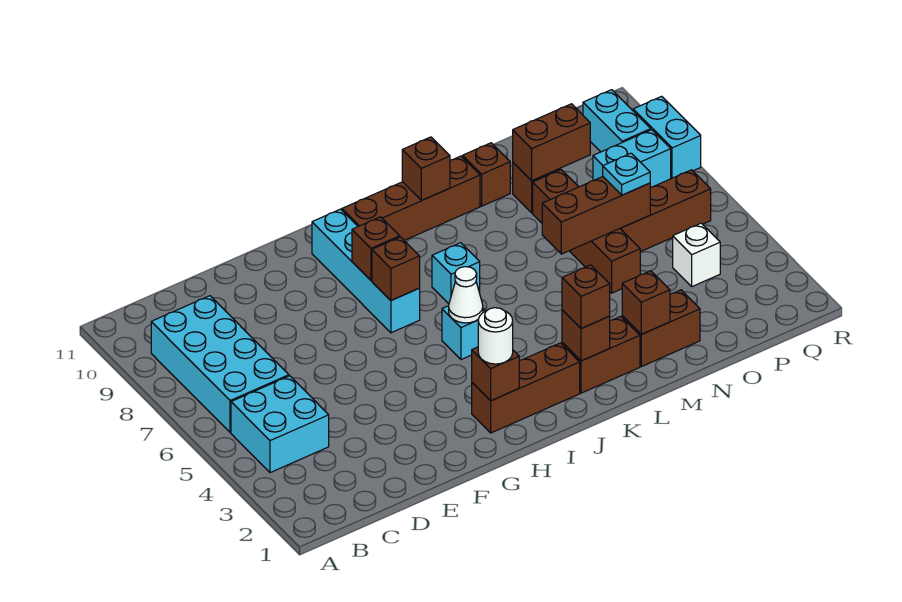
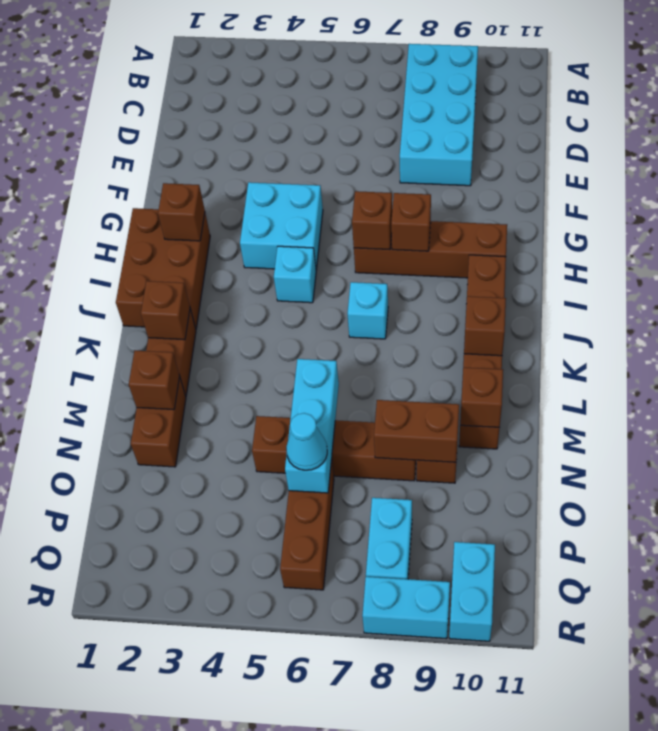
cyan brick B4:C5 level 1 -> cyan brick G4:H5 level 1
cyan brick B6:C9 level 1 -> cyan brick B8:E9 level 1
brown brick H2:J2 level 1 -> brown brick H1:J2 level 1
white round brick H2 level 3 -> none
cyan brick H7:H10 level 1 -> brown brick H7:H10 level 1
white cone I5 level 2 -> none
brown brick K2 level 3 -> brown brick M10 level 2
brown brick M6:O6 level 2 -> cyan brick M6:O6 level 2
brown brick N9:O9 level 2 -> brown brick N8:N9 level 2
cyan plate O6 level 3 -> cyan cone O6 level 3
white brick P4 level 1 -> none
cyan brick Q9:Q10 level 1 -> cyan brick Q10:R10 level 1

